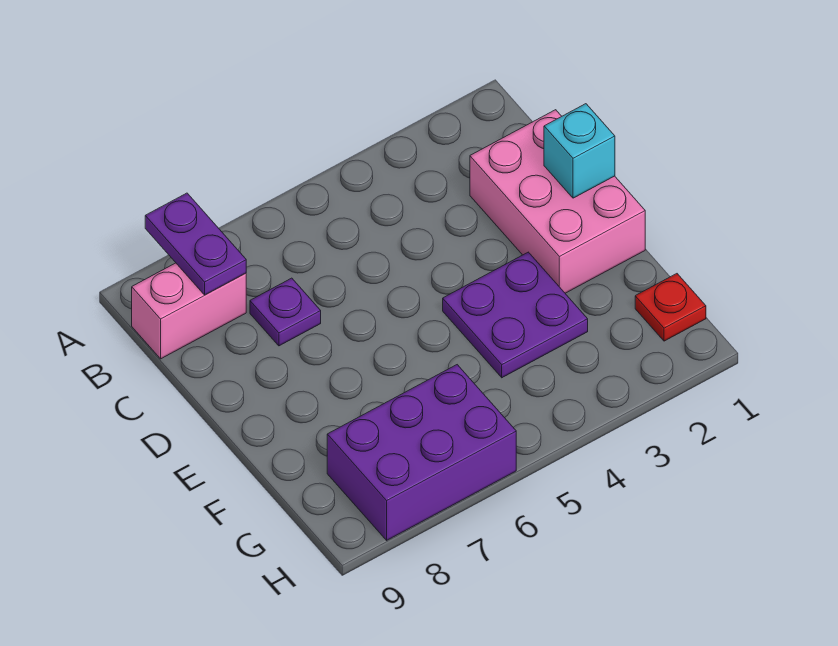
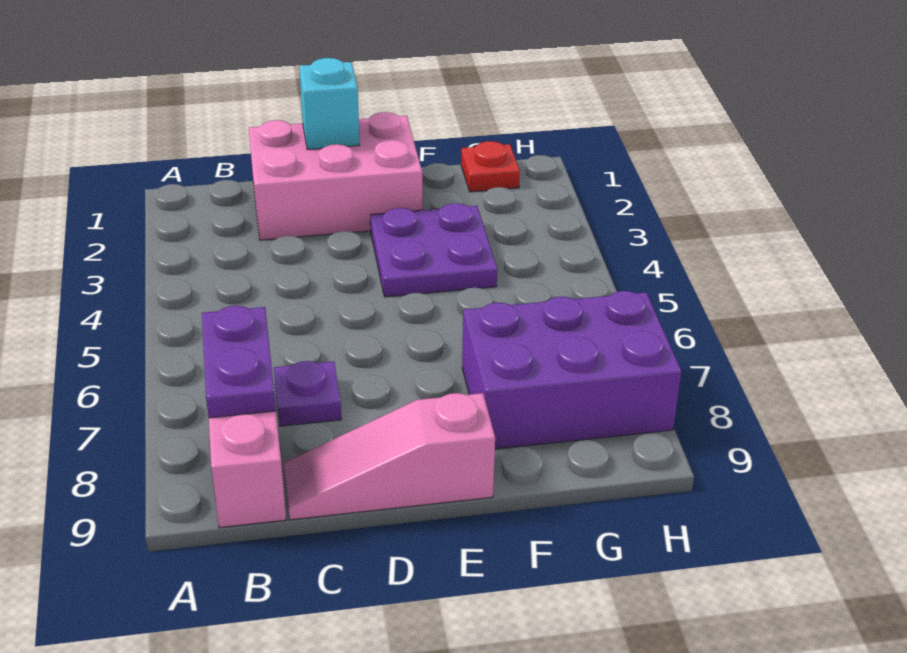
purple plate A8:B8 level 2 -> purple plate B7:B8 level 2
none -> pink slope C9:E9 level 1 top E
purple brick G6:H8 level 1 -> purple brick F7:H8 level 1

